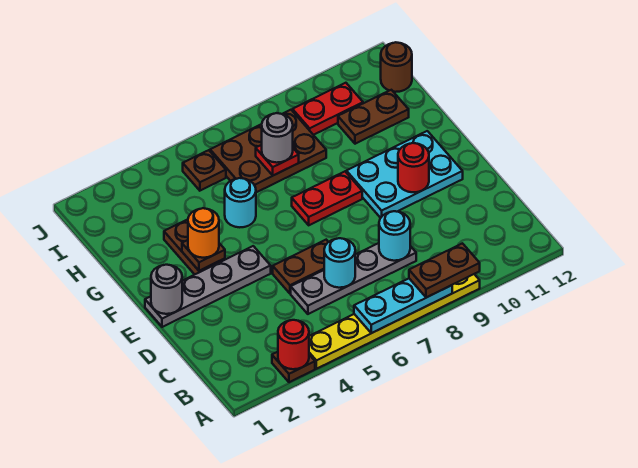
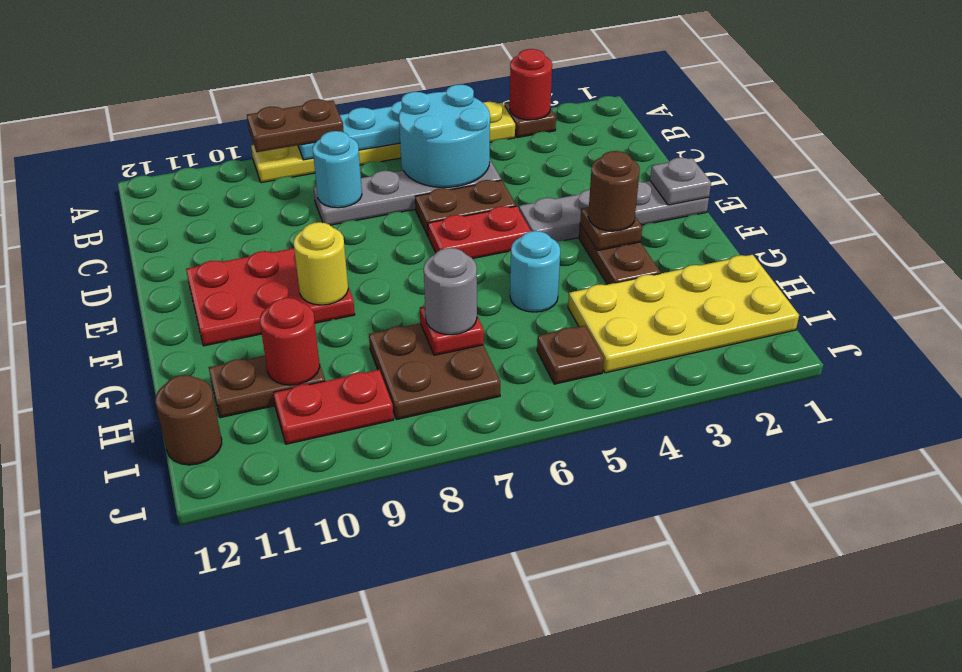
cyan round brick C6 level 2 -> cyan round brick B5:C6 level 2
grey round brick E1 level 2 -> grey plate E1 level 2
cyan plate E9:F11 level 1 -> red plate E9:F11 level 1
red round brick E10 level 2 -> red round brick H10 level 2
orange round brick F3 level 3 -> brown round brick F3 level 3
red plate F7:F8 level 1 -> red plate E5:E6 level 1
none -> yellow round brick F9 level 2
none -> yellow plate H1:I4 level 1
brown plate H6:I8 level 1 -> brown plate H7:I8 level 1

